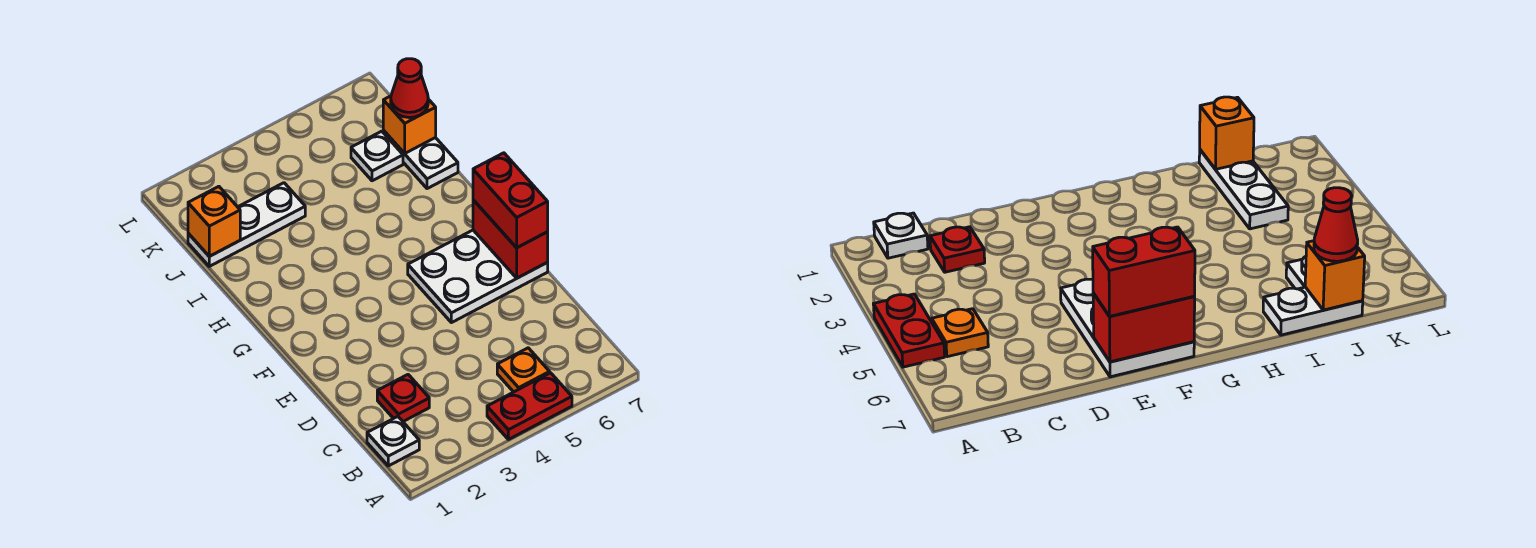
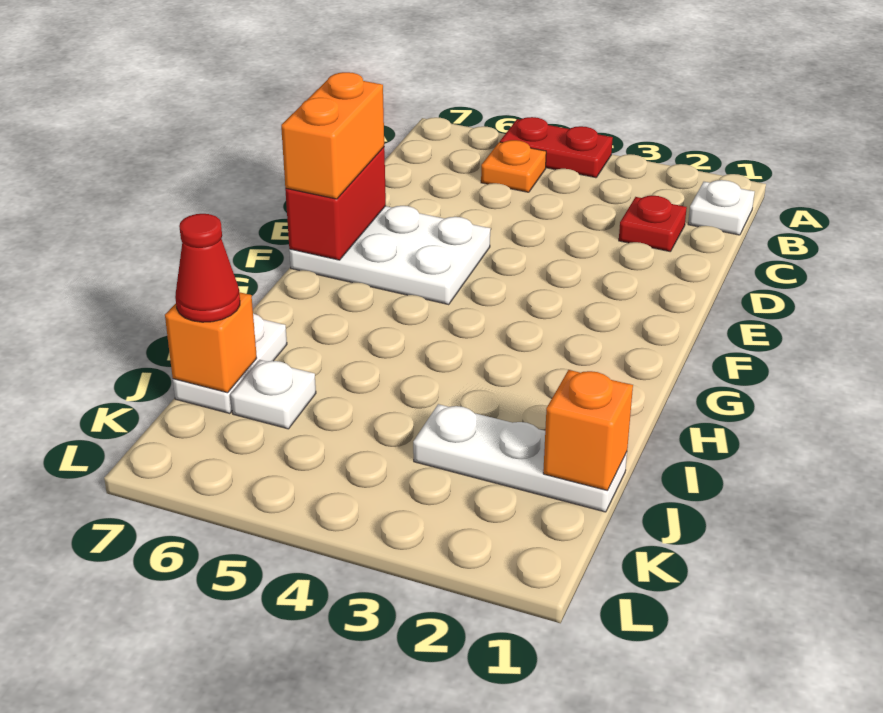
red brick E7:F7 level 3 -> orange brick E7:F7 level 3

